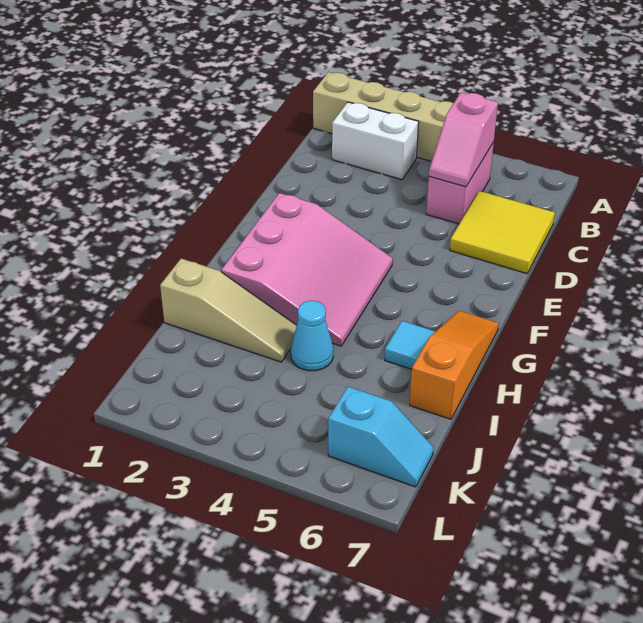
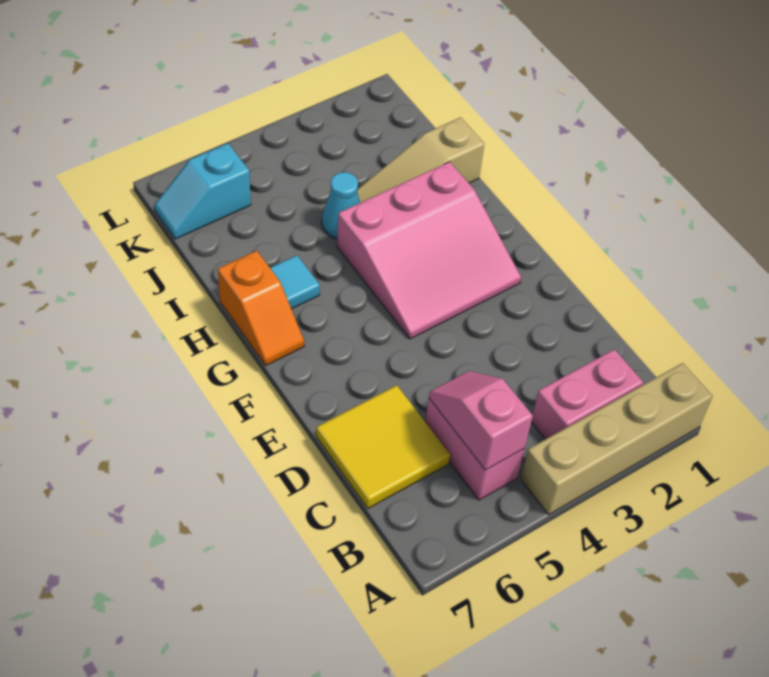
white brick B2:B3 level 1 -> pink brick B2:B3 level 1
pink slope F2:H4 level 1 top 2 -> pink slope F2:H4 level 1 top H
orange slope G7:I7 level 1 top I -> orange slope G7:H7 level 1 top H

